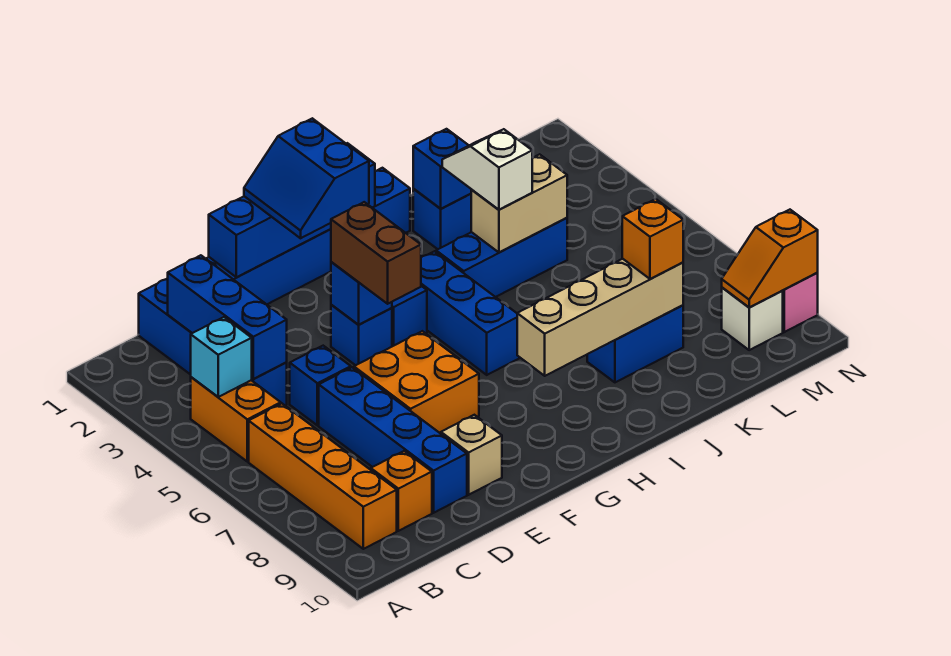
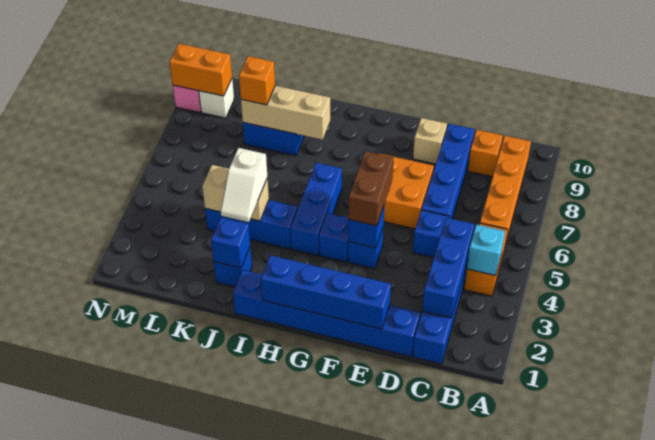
blue slope F1:G2 level 3 top G -> none
tan brick H8:K8 level 2 -> tan brick I8:K8 level 2
orange slope M9:N9 level 2 top N -> orange brick M9:N9 level 2

